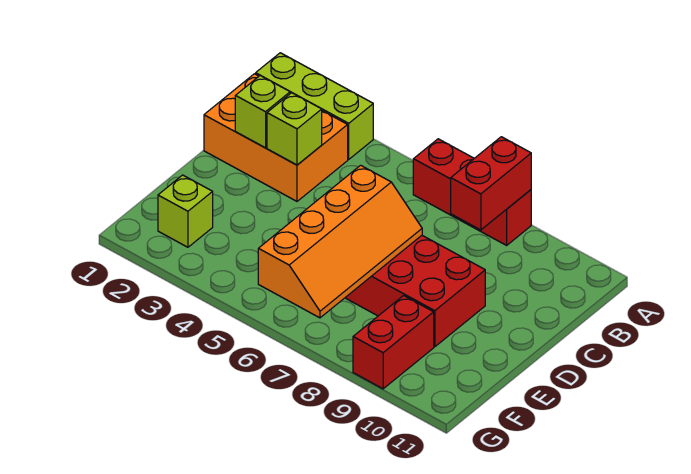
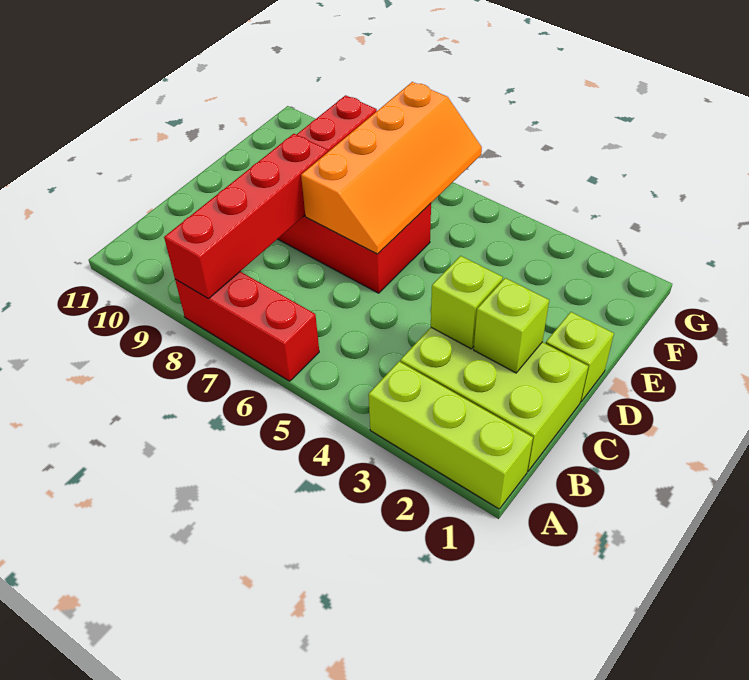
red brick A8:B8 level 2 -> red brick A8:D8 level 2
orange brick B1:C3 level 1 -> lime brick B1:C3 level 1
orange slope D6:G7 level 2 top 6 -> orange slope D6:G7 level 2 top 7
lime brick F2 level 1 -> lime brick D1 level 1

